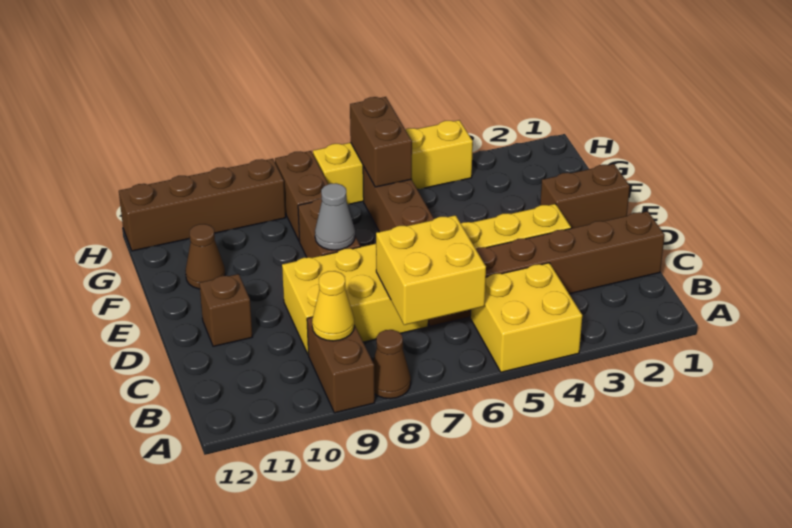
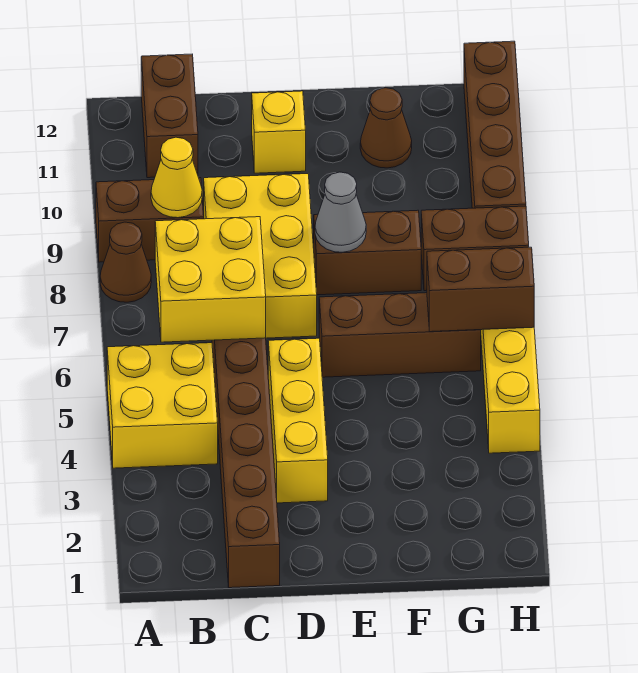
brown brick D11 level 1 -> yellow brick D11 level 1
brown brick E1:E2 level 1 -> brown brick B11:B12 level 1

